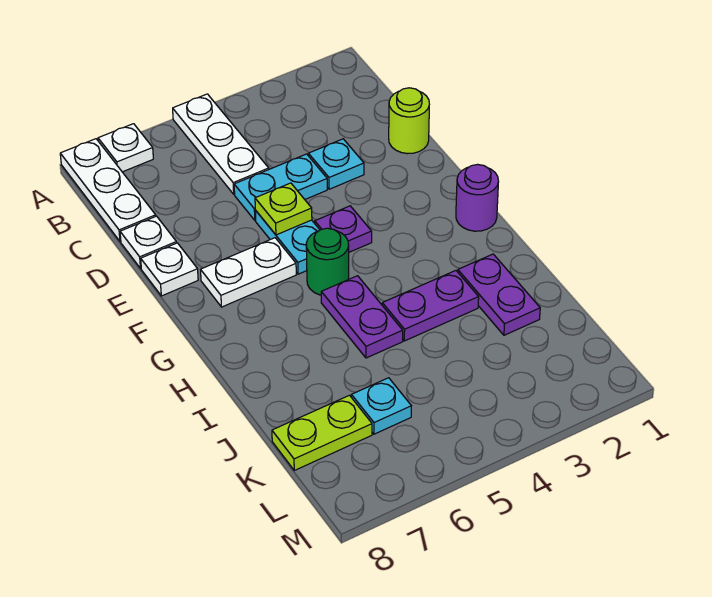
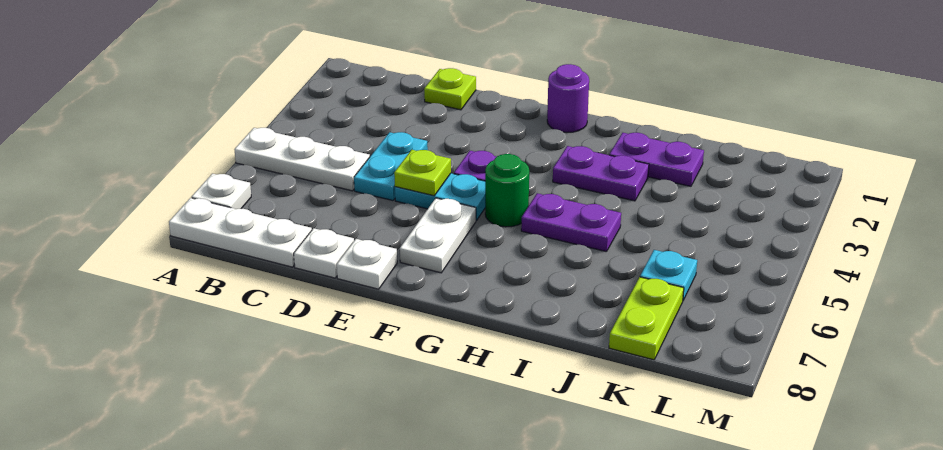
lime round brick D1 level 1 -> lime plate D1 level 1
cyan plate D3 level 1 -> none
purple plate I3:I4 level 1 -> purple plate H3:I3 level 1

